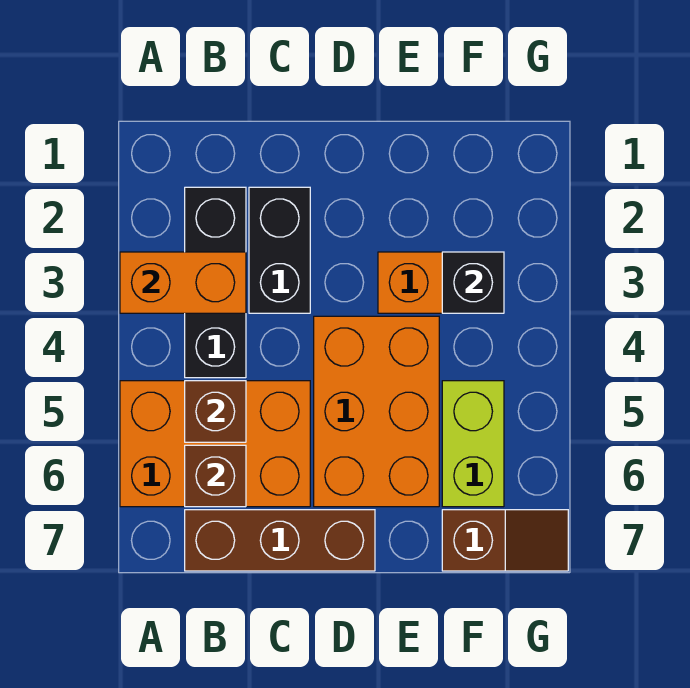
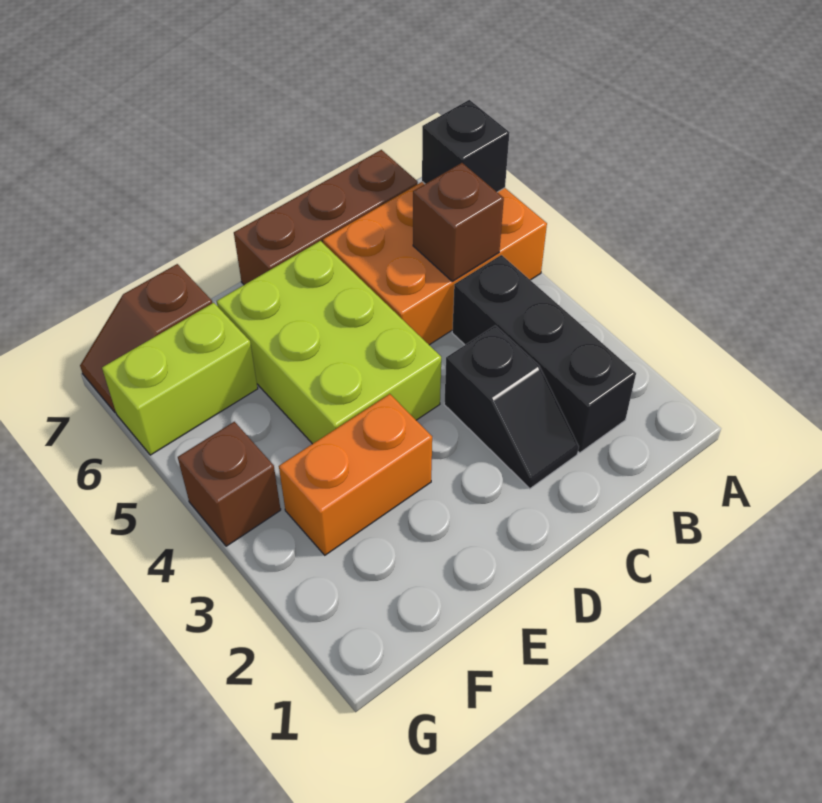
orange brick A3:B3 level 2 -> none
brown brick B6 level 2 -> brown brick G4 level 1
black brick C2:C3 level 1 -> black slope C2:C3 level 1 top 3
orange brick D4:E6 level 1 -> lime brick D4:E6 level 1
black brick F3 level 2 -> black brick A6 level 2
lime brick F5:F6 level 1 -> lime brick F6:G6 level 1

